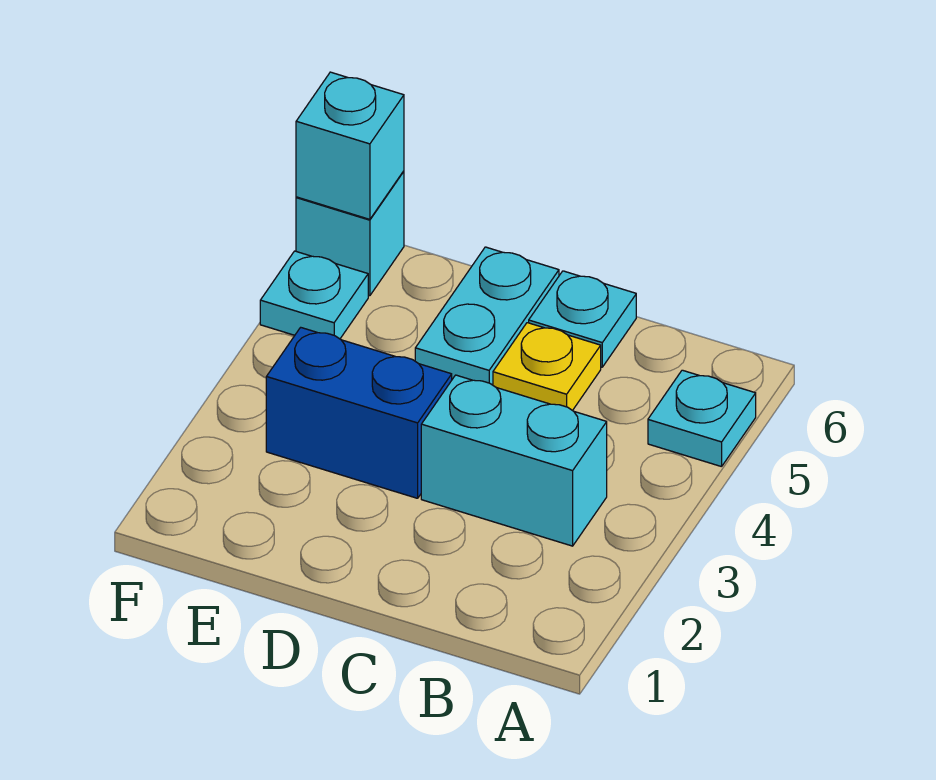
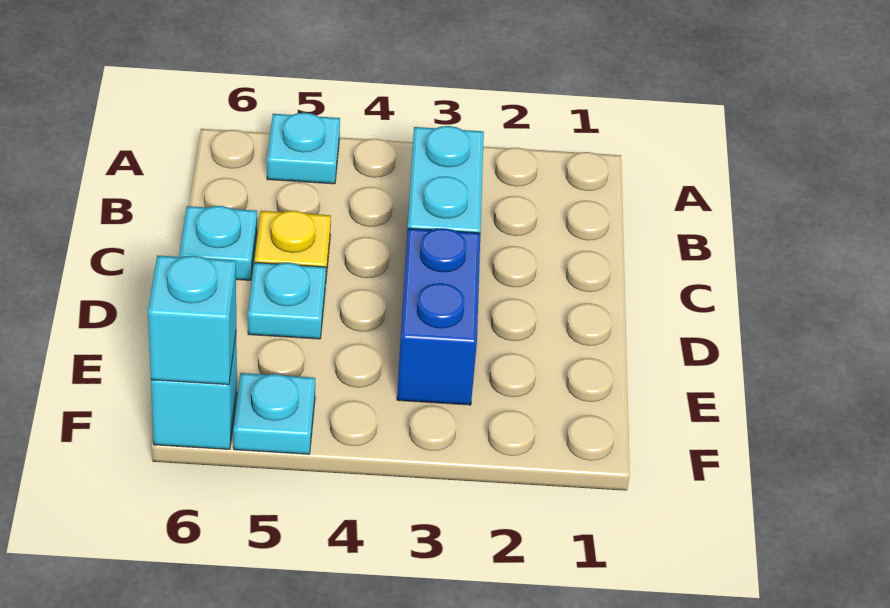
cyan plate D5:D6 level 1 -> cyan plate D5 level 1

